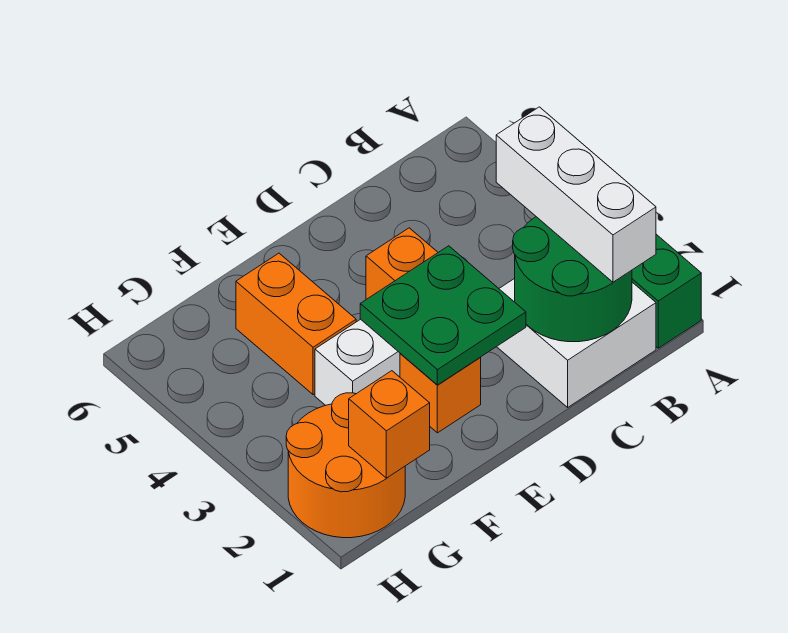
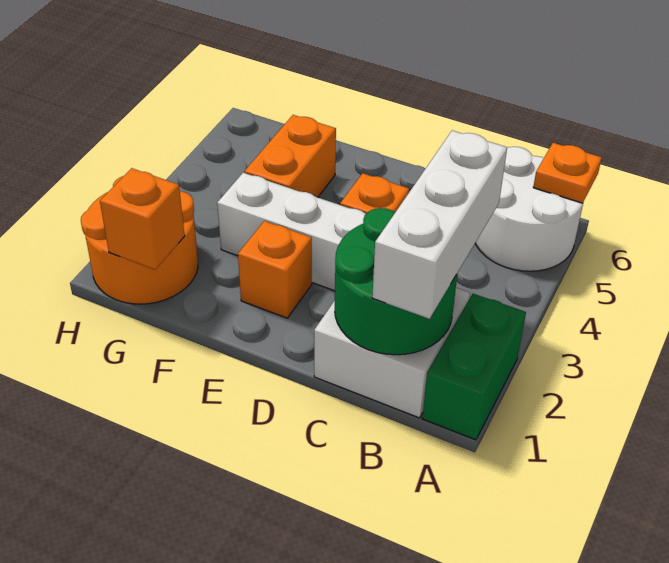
none -> white round brick A5:B6 level 1
none -> orange plate A6 level 2
green plate D2:E3 level 2 -> none

